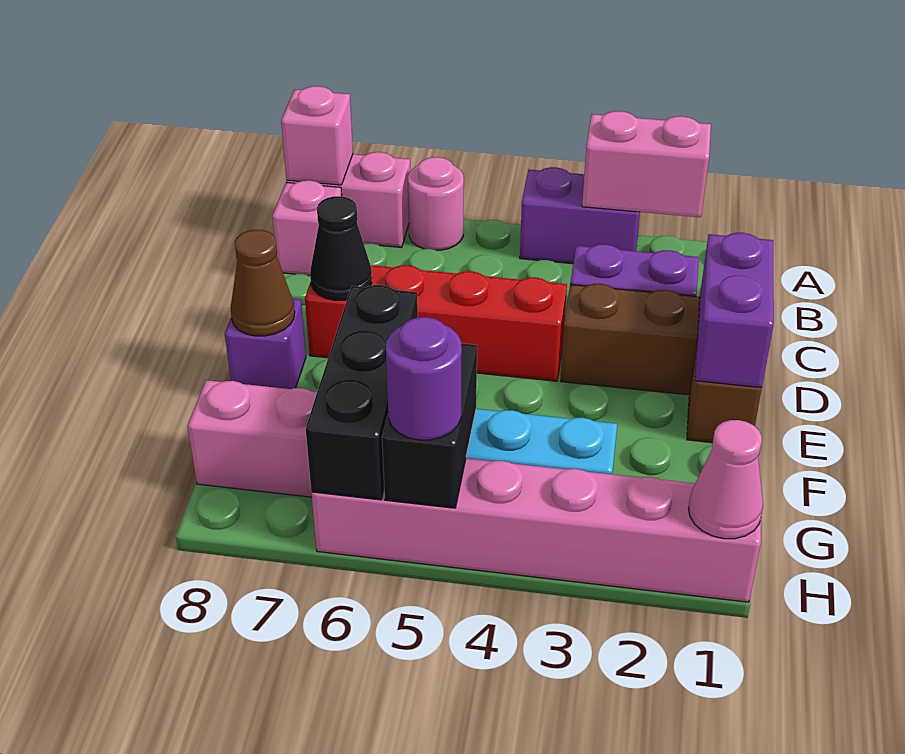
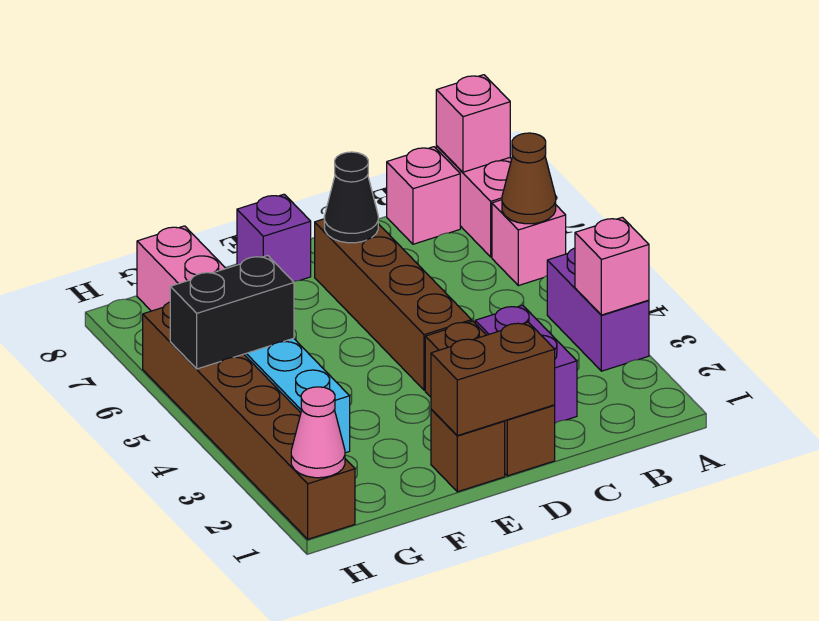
pink brick A2:A3 level 2 -> pink brick A3 level 2
pink round brick A6 level 1 -> pink brick A6 level 1
purple brick D1:E1 level 2 -> brown brick D1:E1 level 2
red brick D4:D7 level 1 -> brown brick D4:D7 level 1
brown cone E8 level 2 -> brown cone A6 level 2
black brick F6:H6 level 2 -> none
pink brick H1:H6 level 1 -> brown brick H1:H6 level 1
purple round brick H5 level 3 -> none

